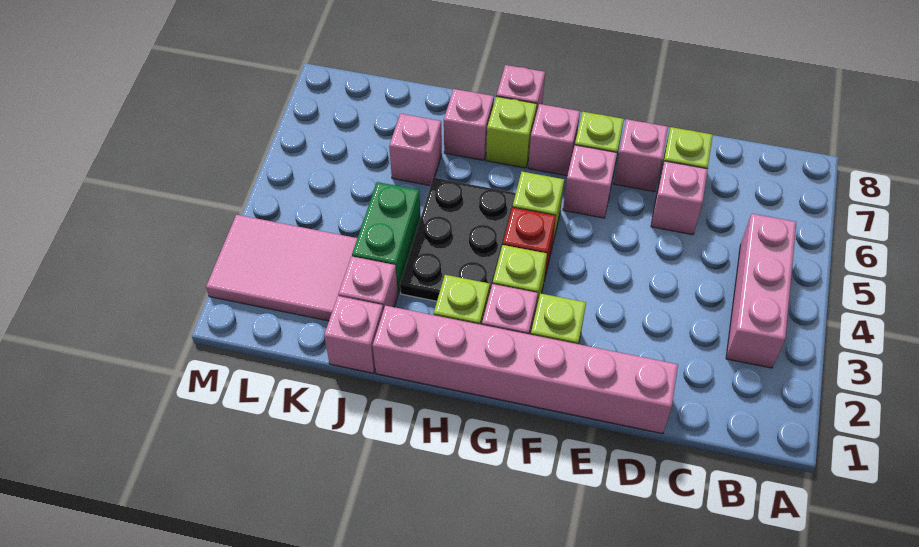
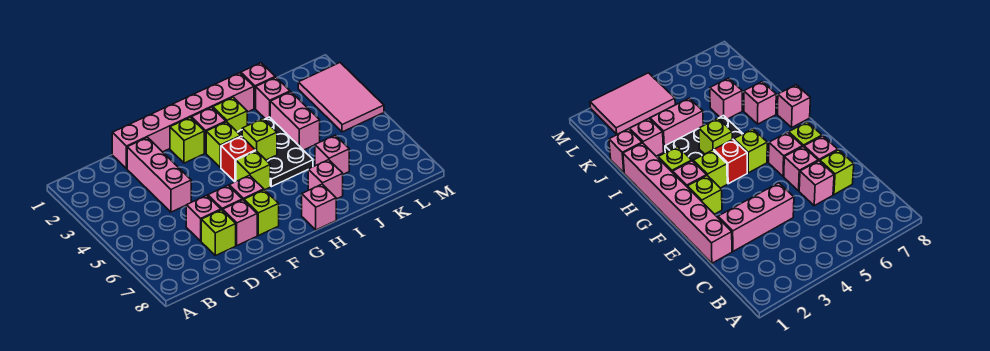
pink brick B3:B5 level 1 -> pink brick D2:D4 level 1
pink brick G7 level 1 -> pink brick E6 level 1
lime brick H7 level 1 -> lime brick H4 level 2
green brick J3:J4 level 1 -> pink brick J3:J4 level 1
pink tile K2:M3 level 1 -> pink tile L2:M4 level 1

